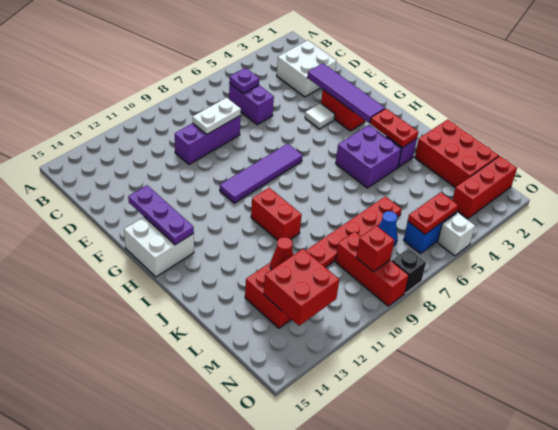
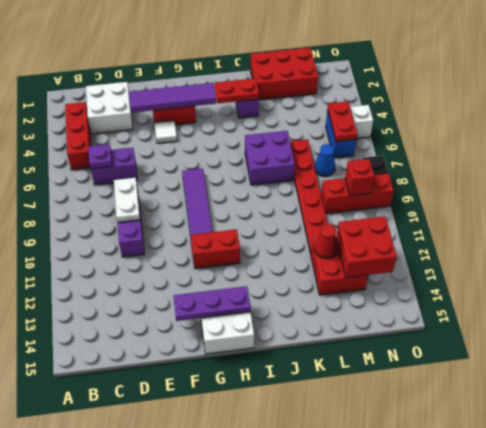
purple brick I4:J5 level 1 -> purple brick J6:K7 level 1
red brick I10:J10 level 1 -> red brick G11:H11 level 1
red brick N1:N3 level 1 -> red brick B3:B5 level 1

